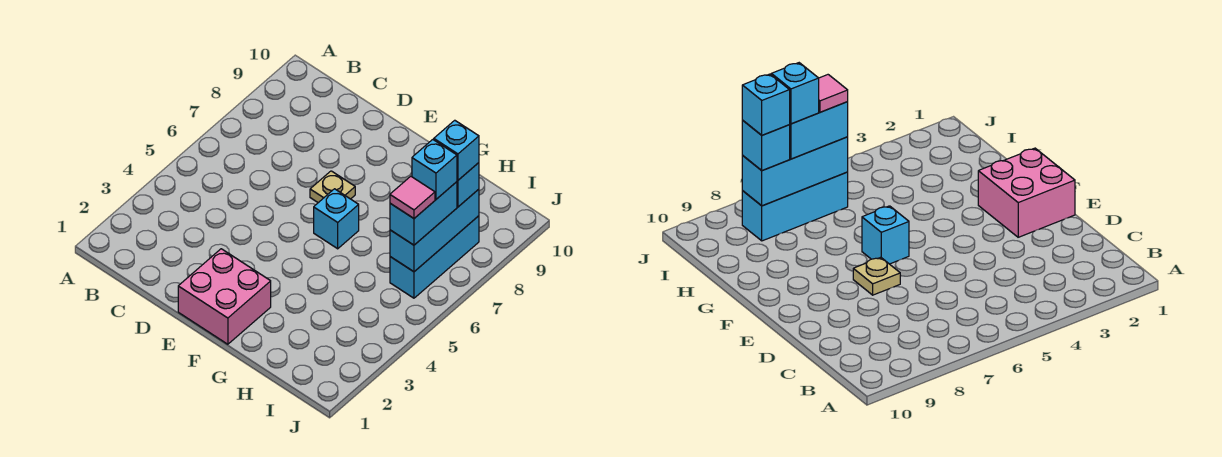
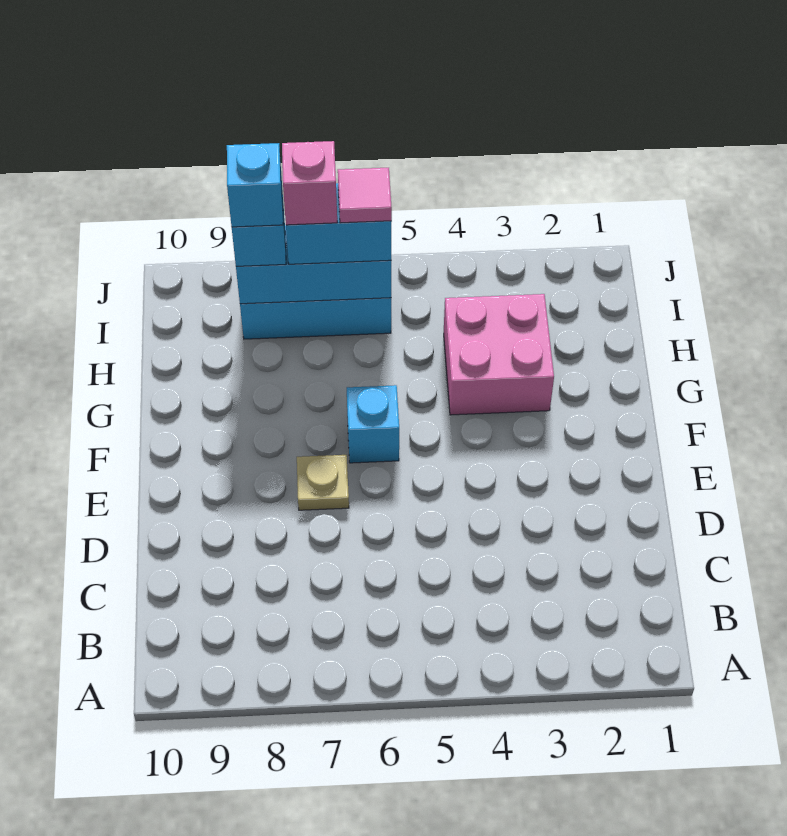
pink brick E1:F2 level 1 -> pink brick G3:H4 level 1
cyan brick I7 level 4 -> pink brick I7 level 4

